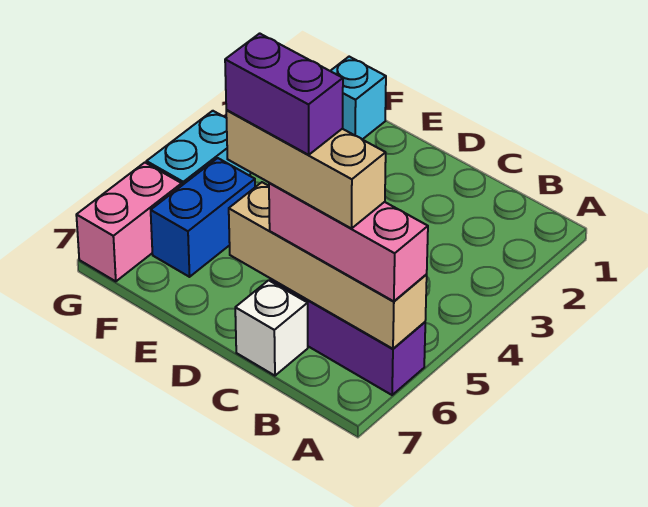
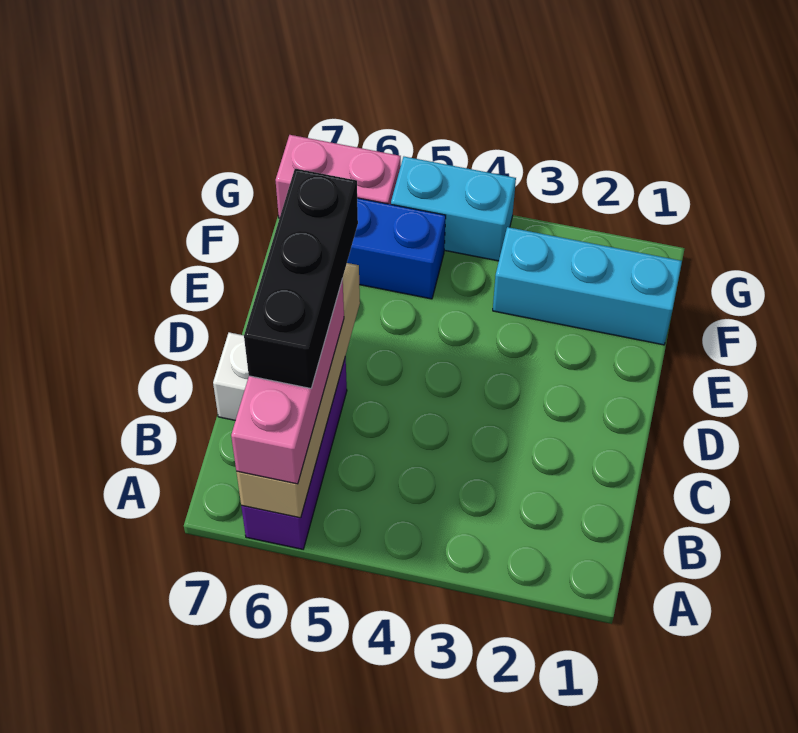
tan brick B6:D6 level 4 -> black brick B6:D6 level 4
purple brick C6:D6 level 5 -> none
cyan brick F1 level 1 -> cyan brick F1:F3 level 1

